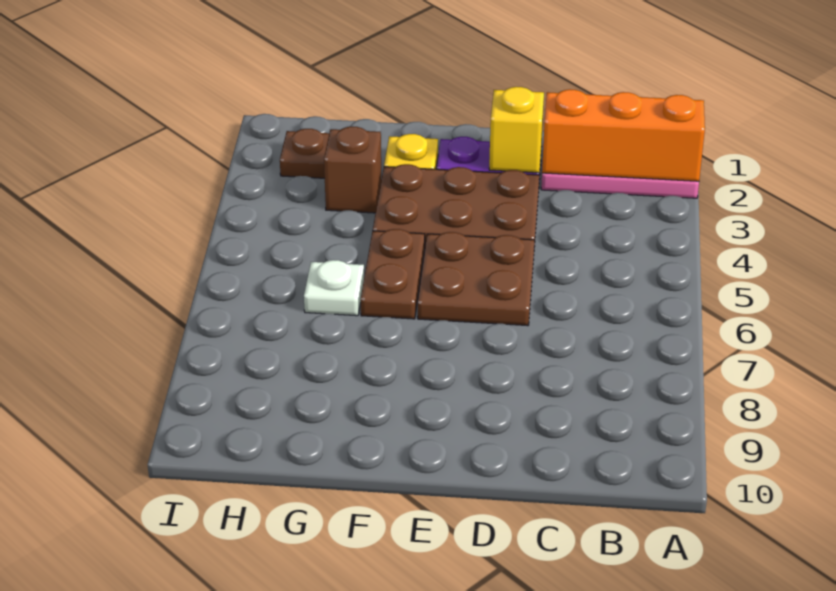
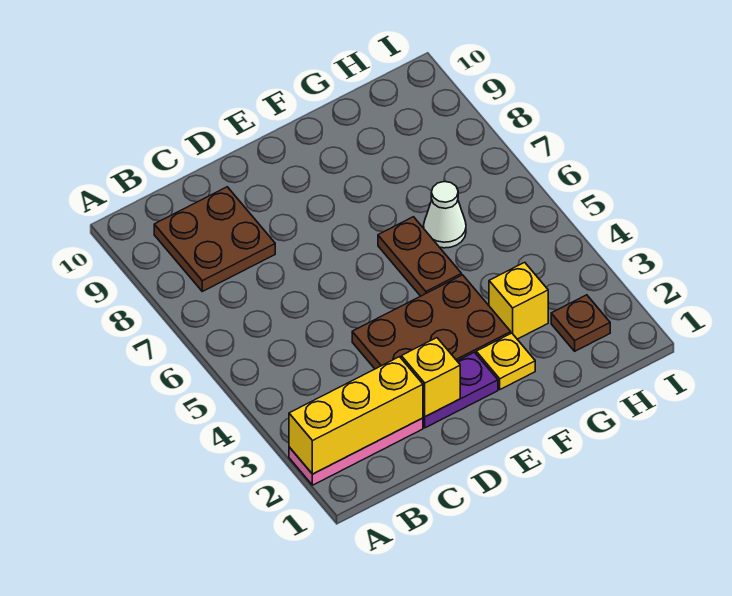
orange brick A2:C2 level 2 -> yellow brick A2:C2 level 2
brown plate D5:E6 level 1 -> brown plate B8:C9 level 1
brown brick G3 level 1 -> yellow brick G3 level 1
white plate G6 level 1 -> white cone G6 level 1

